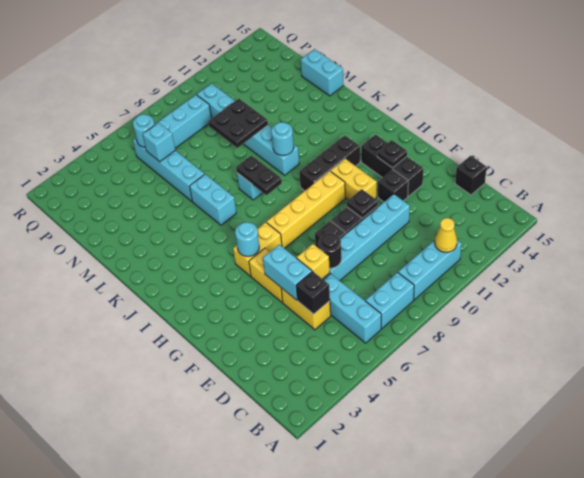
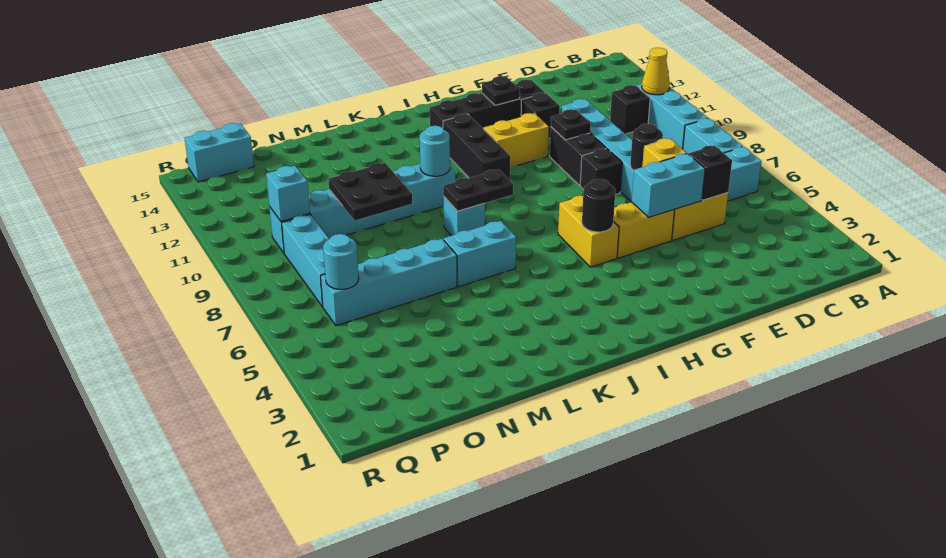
black brick D15 level 1 -> black brick C11 level 1
black brick F13:H13 level 1 -> black brick F13:I13 level 1
cyan round brick H5 level 2 -> black round brick H5 level 2
yellow brick H7:H10 level 1 -> none
cyan brick M15:N15 level 1 -> cyan brick P15:Q15 level 1
cyan brick O6 level 2 -> cyan brick P10 level 2

